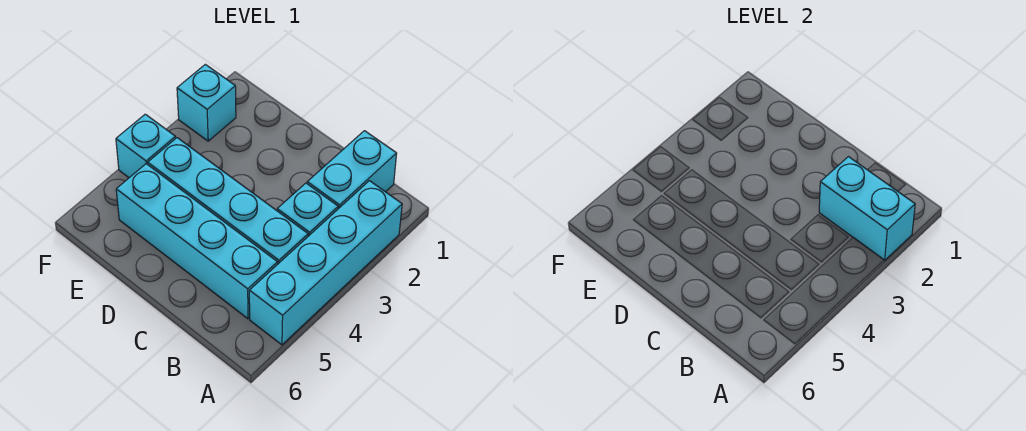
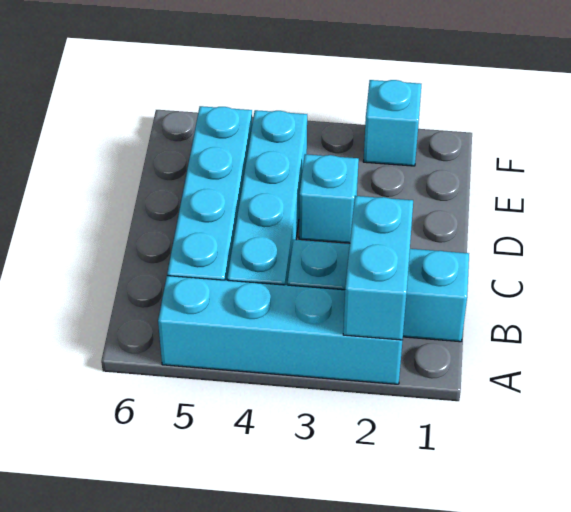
cyan brick F4 level 1 -> cyan brick D3 level 1

